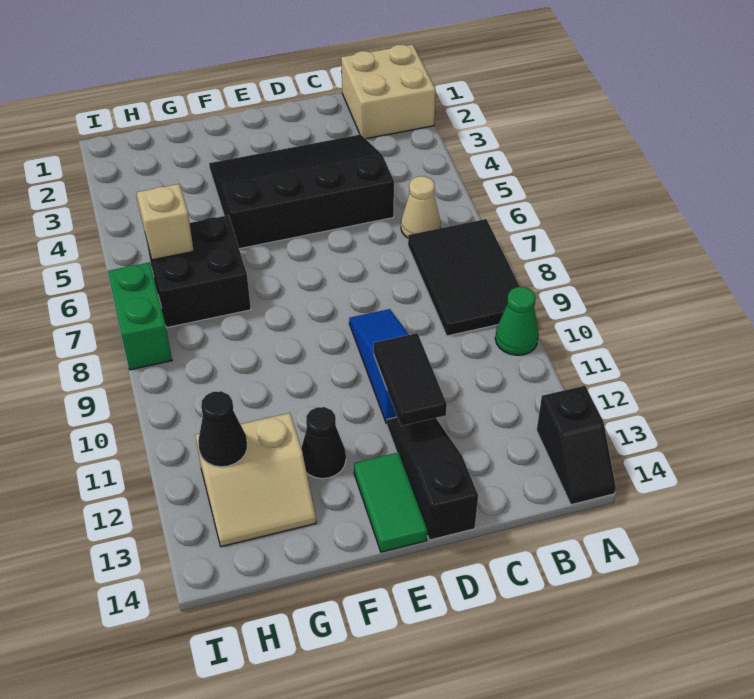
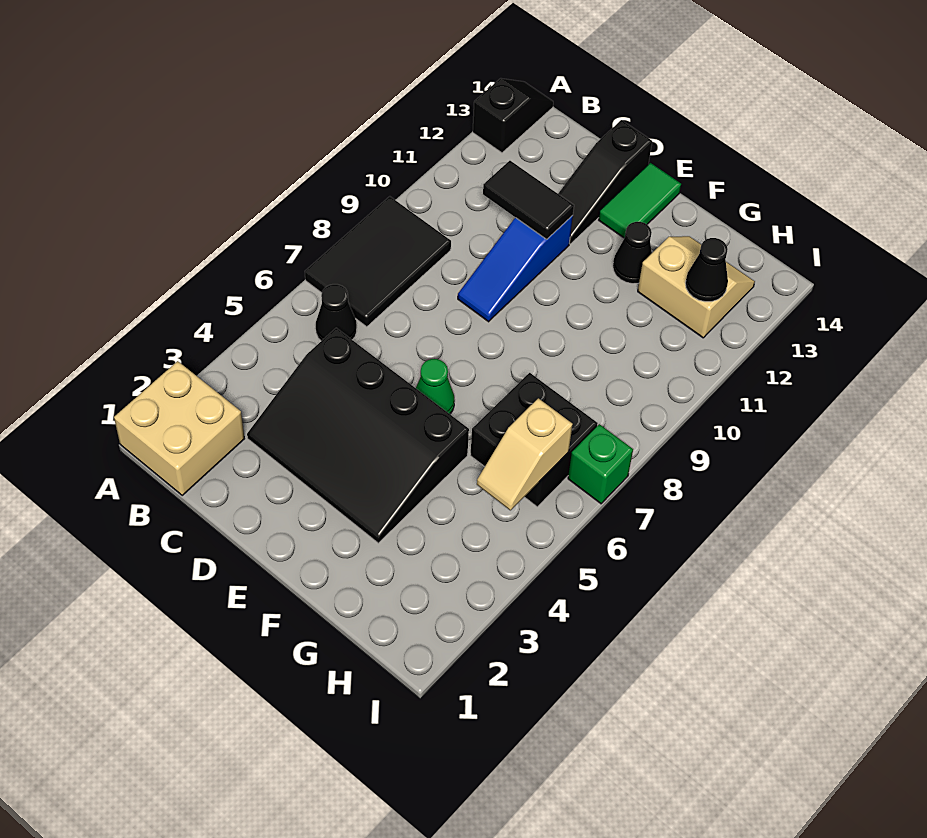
green cone A10 level 1 -> green cone E6 level 1
tan cone B6 level 1 -> black cone B6 level 1
black tile D11:D12 level 2 -> black tile C11:D11 level 2
green brick I7:I8 level 1 -> green brick I7 level 1

